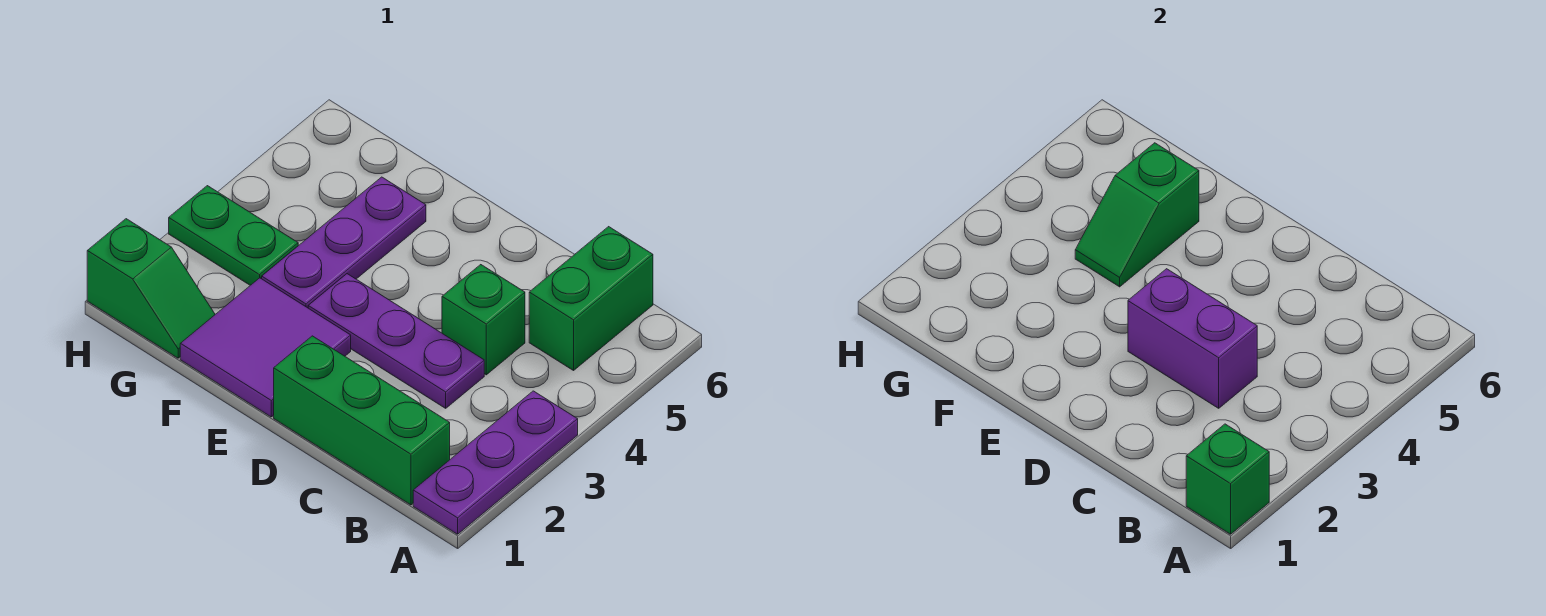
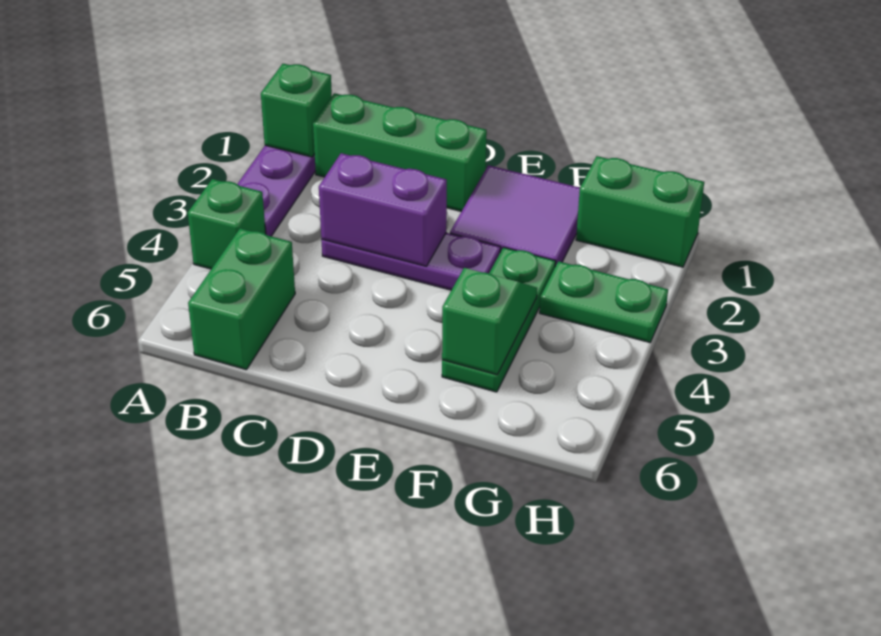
green brick C4 level 1 -> green brick A4 level 1
purple plate F3:F5 level 1 -> green plate F3:F5 level 1
green slope G1:H1 level 1 top H -> green brick G1:H1 level 1

